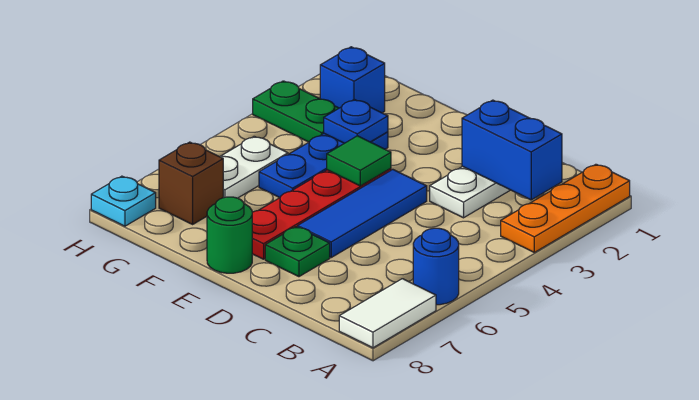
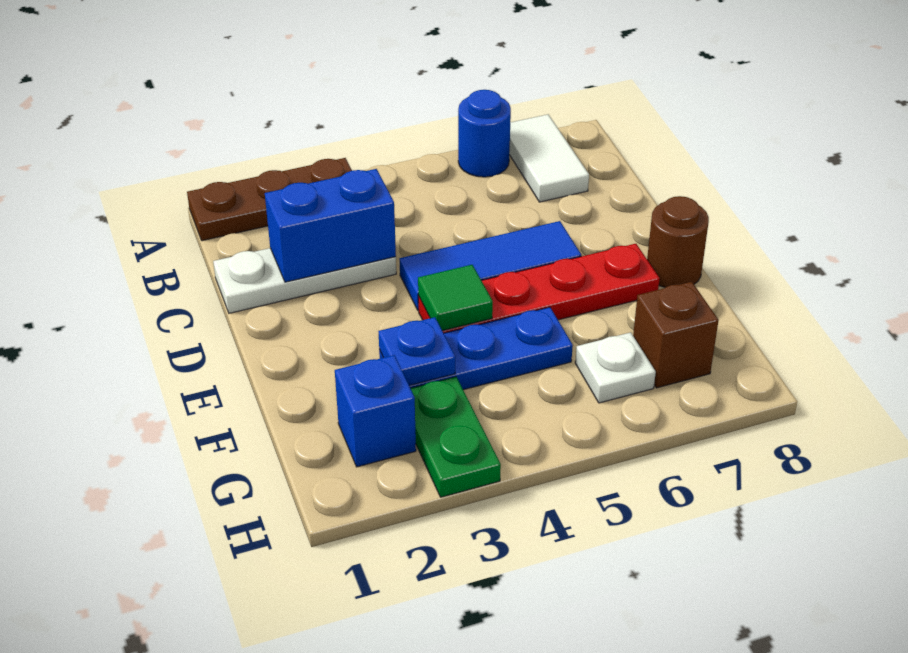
orange plate A1:A3 level 1 -> brown plate A1:A3 level 1
white tile A7:A8 level 1 -> white tile A7:B7 level 1
blue brick B2:C2 level 2 -> blue brick C2:C3 level 2
green plate D7 level 1 -> none
green round brick E8 level 1 -> brown round brick E8 level 1
white plate G5:G6 level 1 -> white plate G6 level 1
cyan plate H8 level 1 -> none

